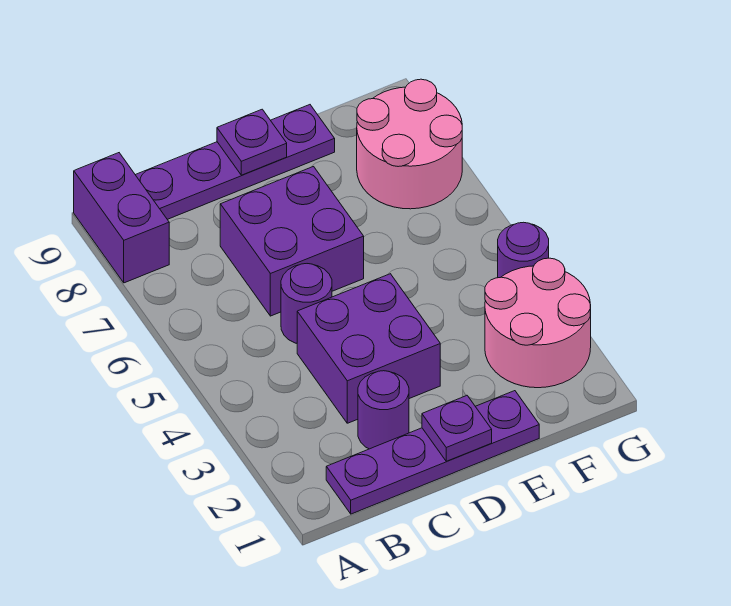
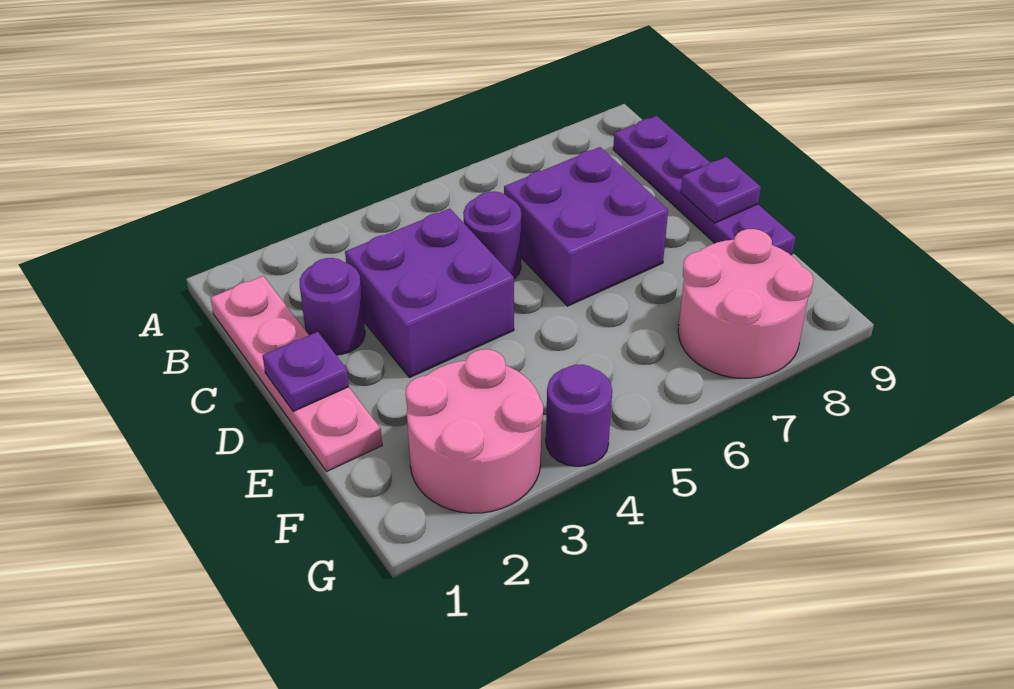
purple brick A8:A9 level 1 -> none
purple plate B1:E1 level 1 -> pink plate B1:E1 level 1

